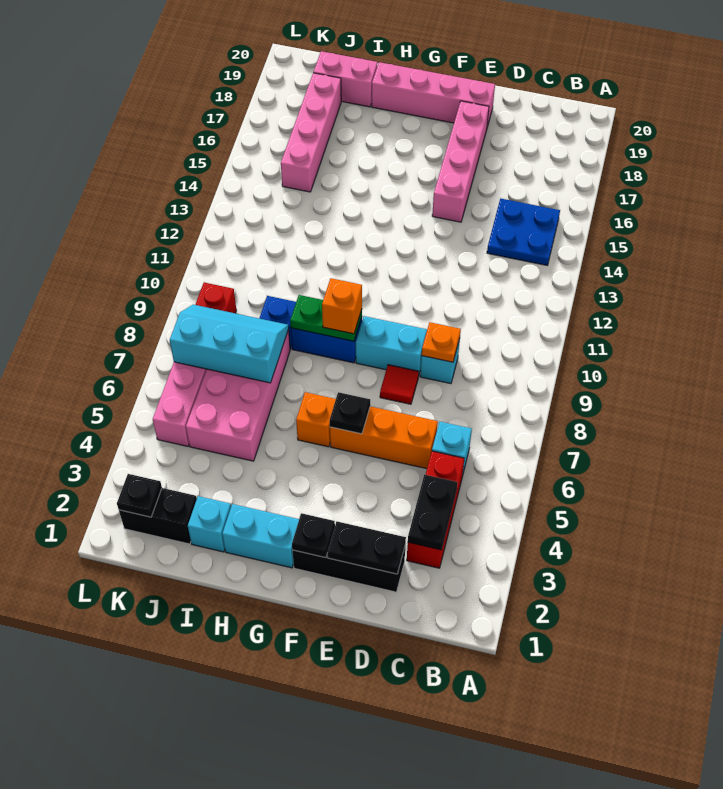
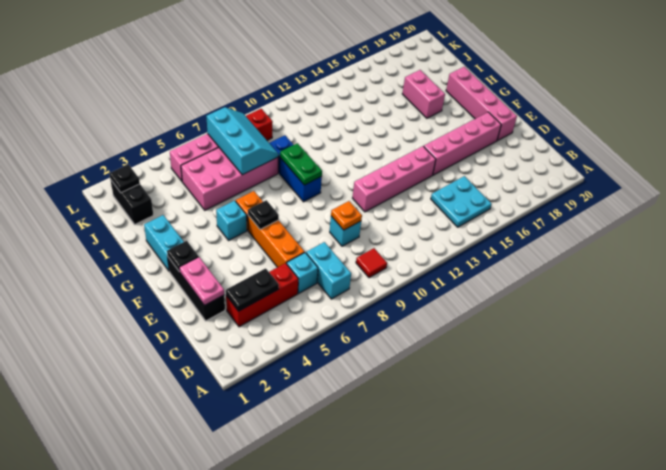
blue plate B14:C15 level 1 -> cyan plate B14:C15 level 1
black plate D2:E2 level 2 -> pink plate D2:E2 level 2
red tile E8 level 1 -> red tile B9 level 1
cyan brick E9:F9 level 1 -> cyan brick B7:C7 level 1
orange brick G9 level 3 -> none
cyan brick I2 level 1 -> cyan brick G5 level 1
pink brick I19:J19 level 1 -> pink brick H17:I17 level 1
pink brick J15:J18 level 1 -> pink brick E11:E14 level 1

